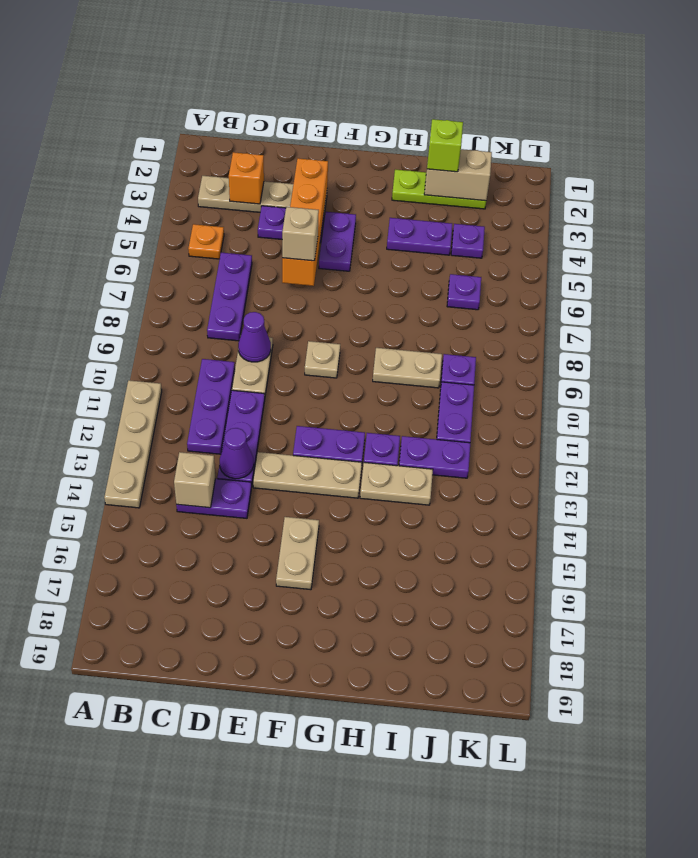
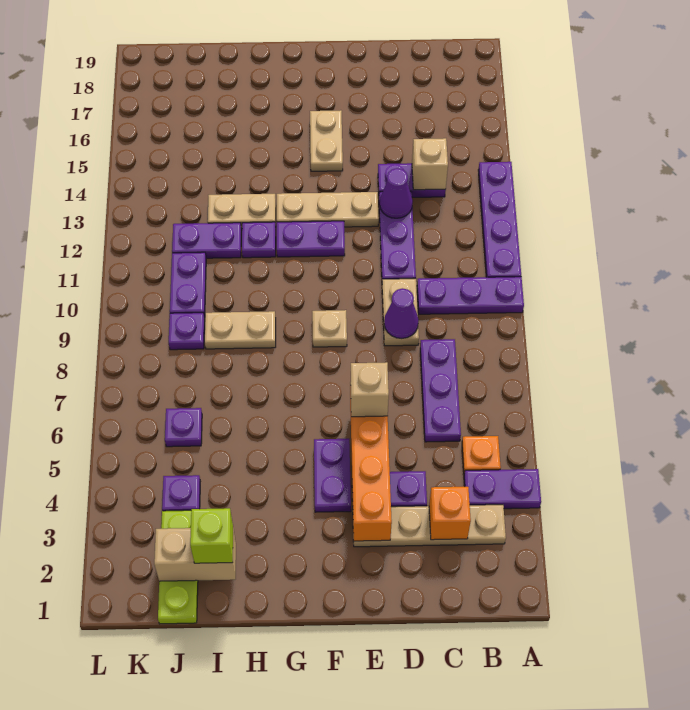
tan plate A11:A14 level 1 -> purple plate A11:A14 level 1
purple plate C10:C12 level 1 -> purple plate A10:C10 level 1
lime plate H2:J2 level 1 -> lime plate J1:J3 level 1
purple plate H4:I4 level 1 -> purple plate A4:B4 level 1

